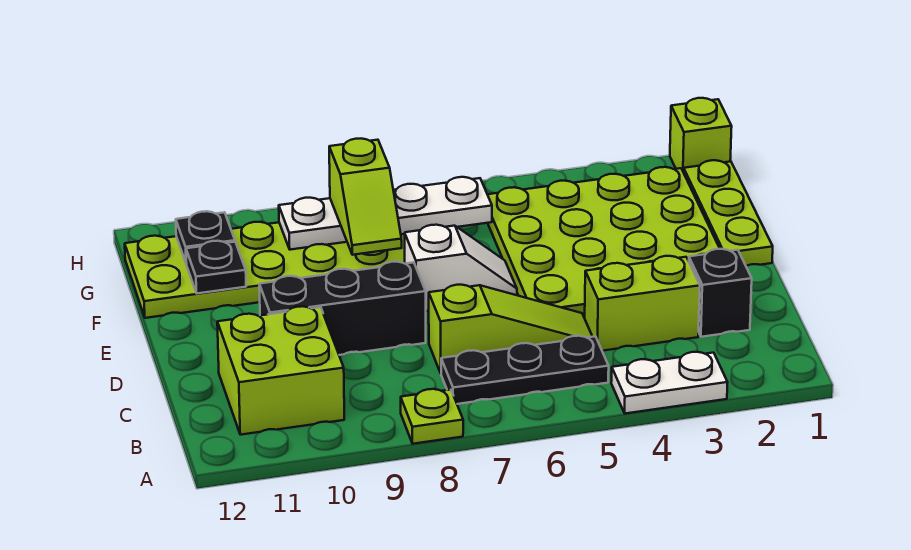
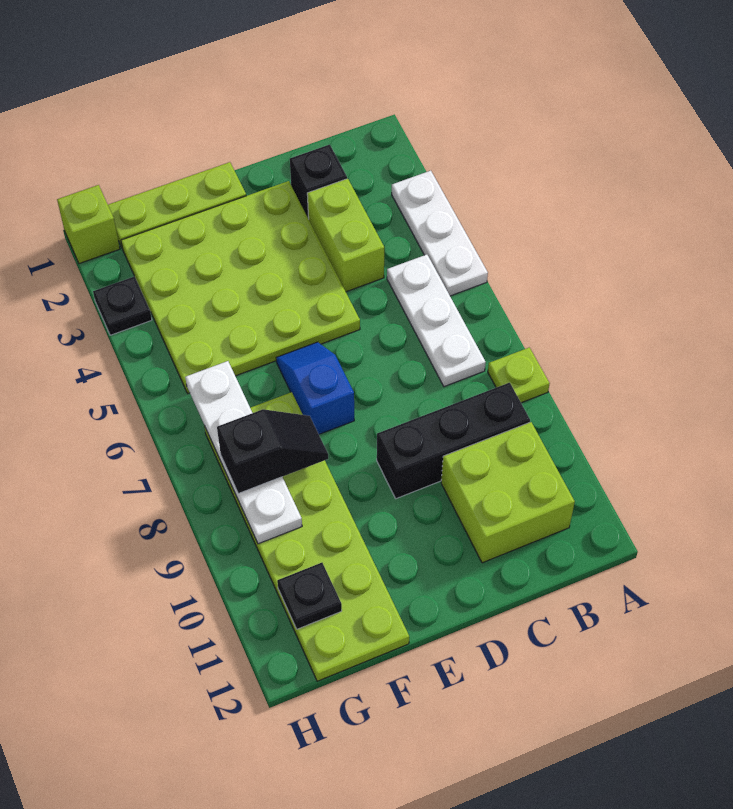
white plate A3:A4 level 1 -> white plate A3:A5 level 1
black plate B5:B7 level 1 -> white plate B5:B7 level 1
lime slope C5:C7 level 1 top 7 -> none
black brick D8:D10 level 1 -> black brick B9:D9 level 1
white slope E6:E7 level 1 top 7 -> blue slope E6:E7 level 1 top 7
lime slope F8:G8 level 3 top G -> black slope F8:G8 level 3 top G
black plate F11 level 2 -> black plate H3 level 1

